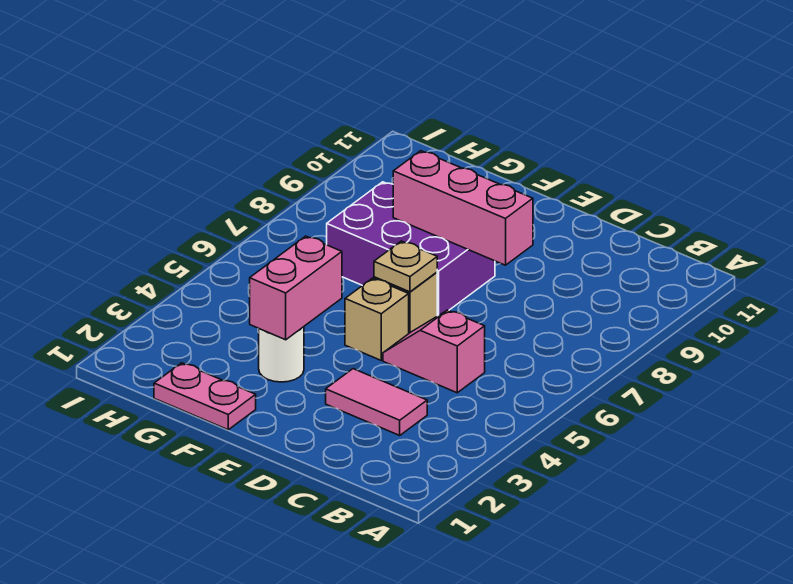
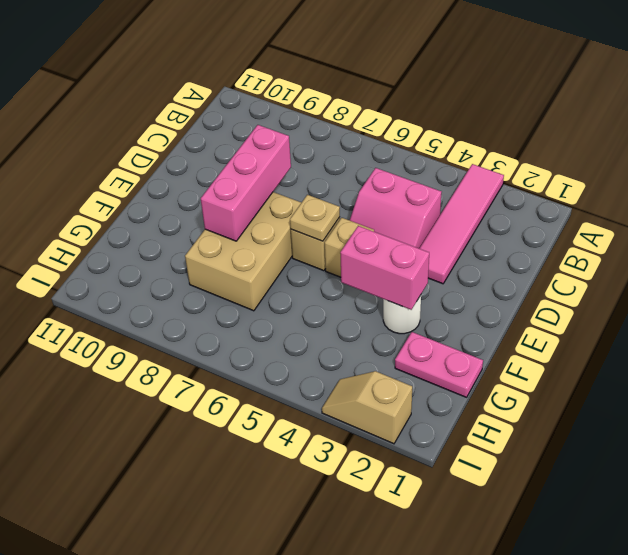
pink tile C3:D3 level 1 -> pink tile A3:D3 level 1
pink slope C5:D5 level 1 top C -> pink slope C4:D5 level 1 top C
purple brick E7:G8 level 1 -> tan brick E7:G8 level 1
pink plate F1:G1 level 1 -> pink plate G1:G2 level 1
none -> tan slope I2:I3 level 1 top 2

